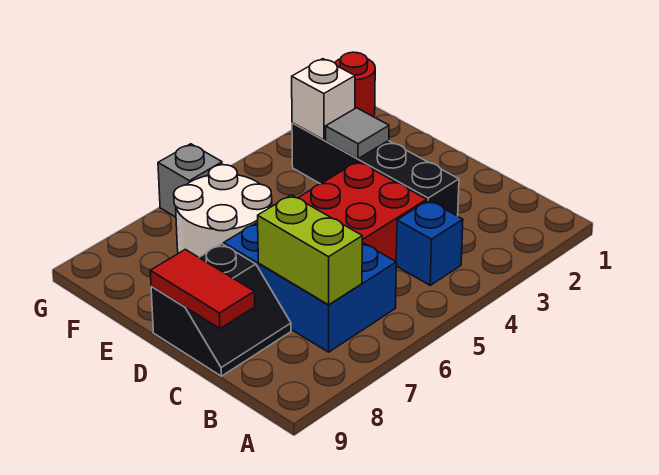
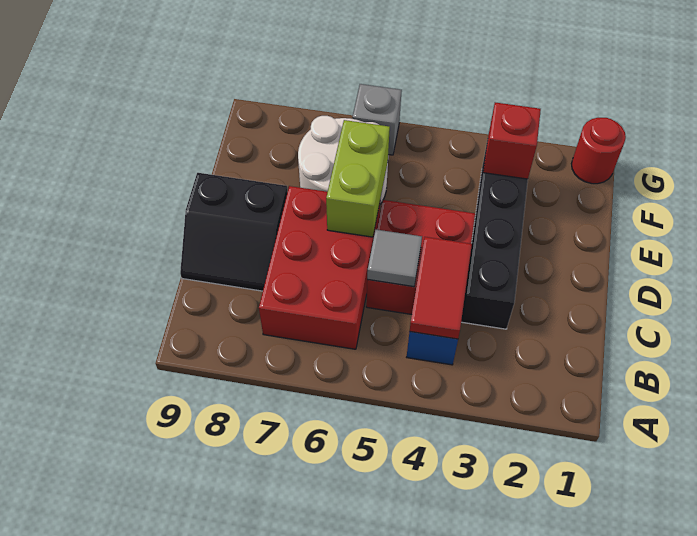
blue brick B6:D7 level 1 -> red brick B6:D7 level 1
lime brick B7:C7 level 2 -> lime brick D6:E6 level 2
red tile C9:D9 level 2 -> red tile B4:C4 level 2
grey tile E3 level 2 -> grey tile C5 level 2
white brick F3 level 2 -> red brick F3 level 2

